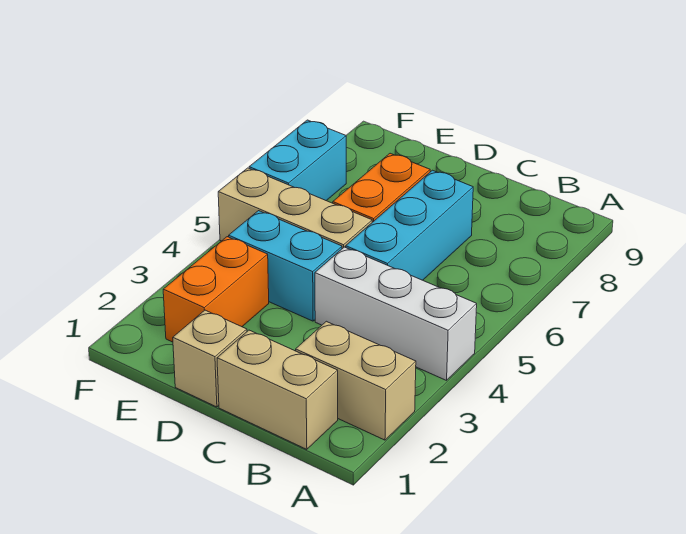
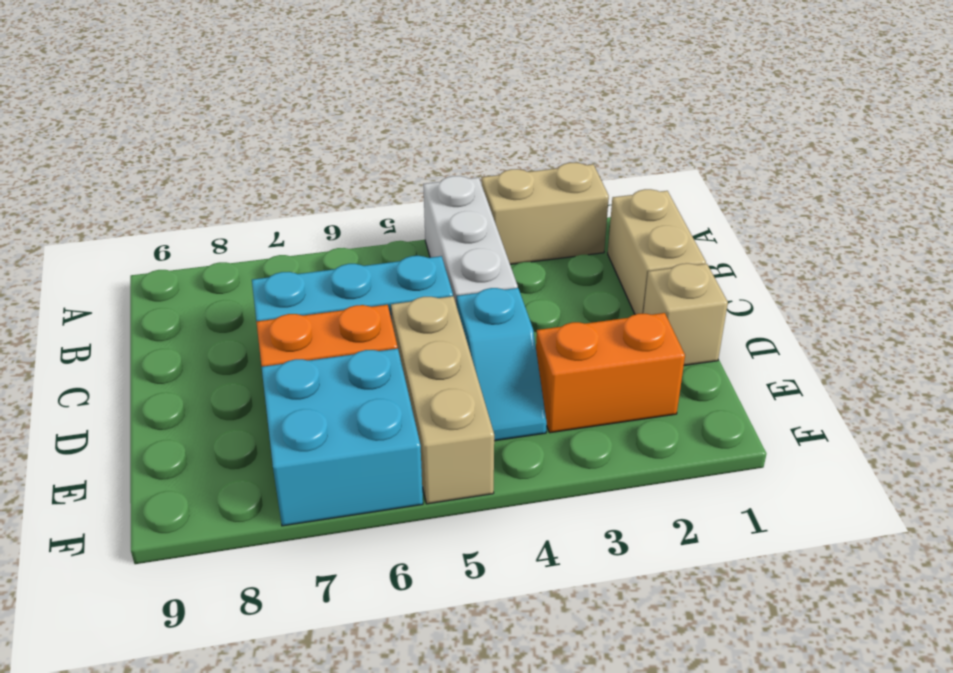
tan brick A2:B2 level 1 -> tan brick A2:A3 level 1
cyan brick D4:E4 level 1 -> cyan slope D4:E4 level 1 top D
cyan brick F6:F7 level 1 -> cyan brick E6:F7 level 1

